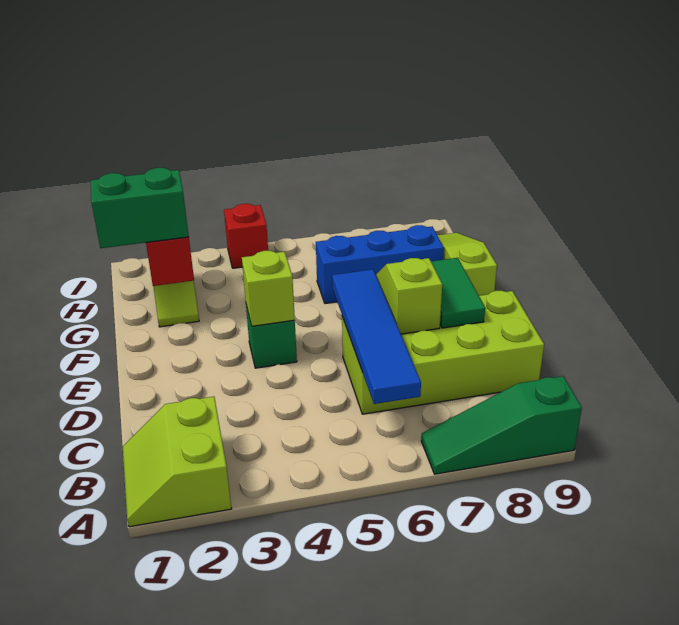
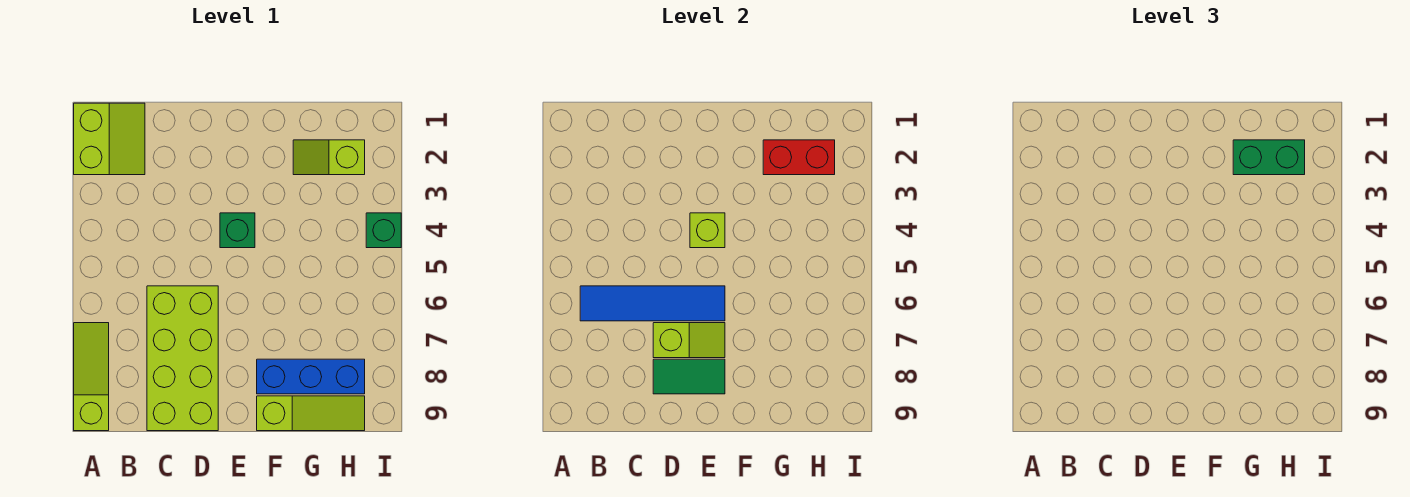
lime slope A1:B2 level 1 top 2 -> lime slope A1:B2 level 1 top A
green slope A7:A9 level 1 top 9 -> lime slope A7:A9 level 1 top 9
green brick G1:G2 level 3 -> green brick G2:H2 level 3
blue brick G6:G8 level 1 -> blue brick F8:H8 level 1
red brick I4 level 1 -> green brick I4 level 1

